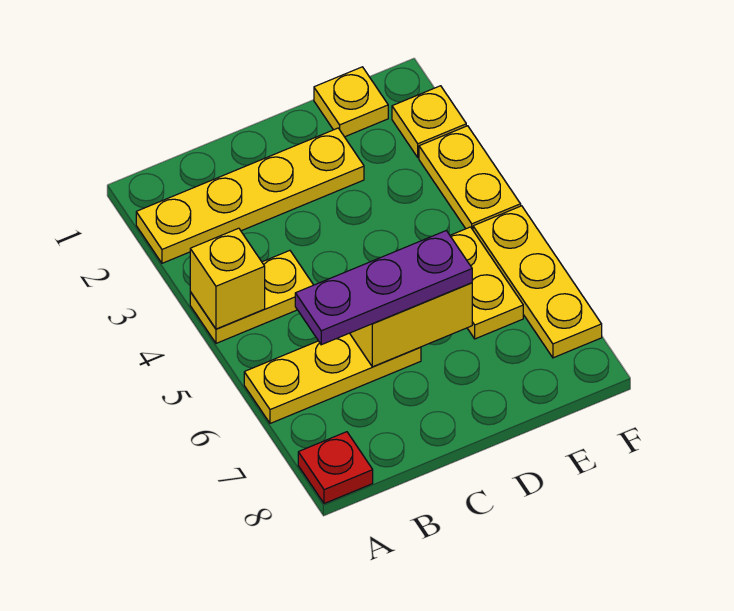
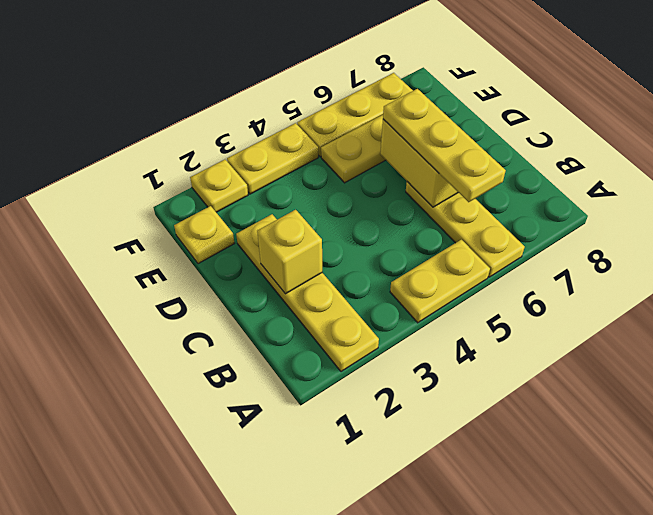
yellow plate A4:B4 level 1 -> yellow plate A4:A5 level 1
yellow brick A4 level 2 -> yellow brick C2 level 2
red plate A8 level 1 -> none
purple plate B6:D6 level 3 -> yellow plate B6:D6 level 3

